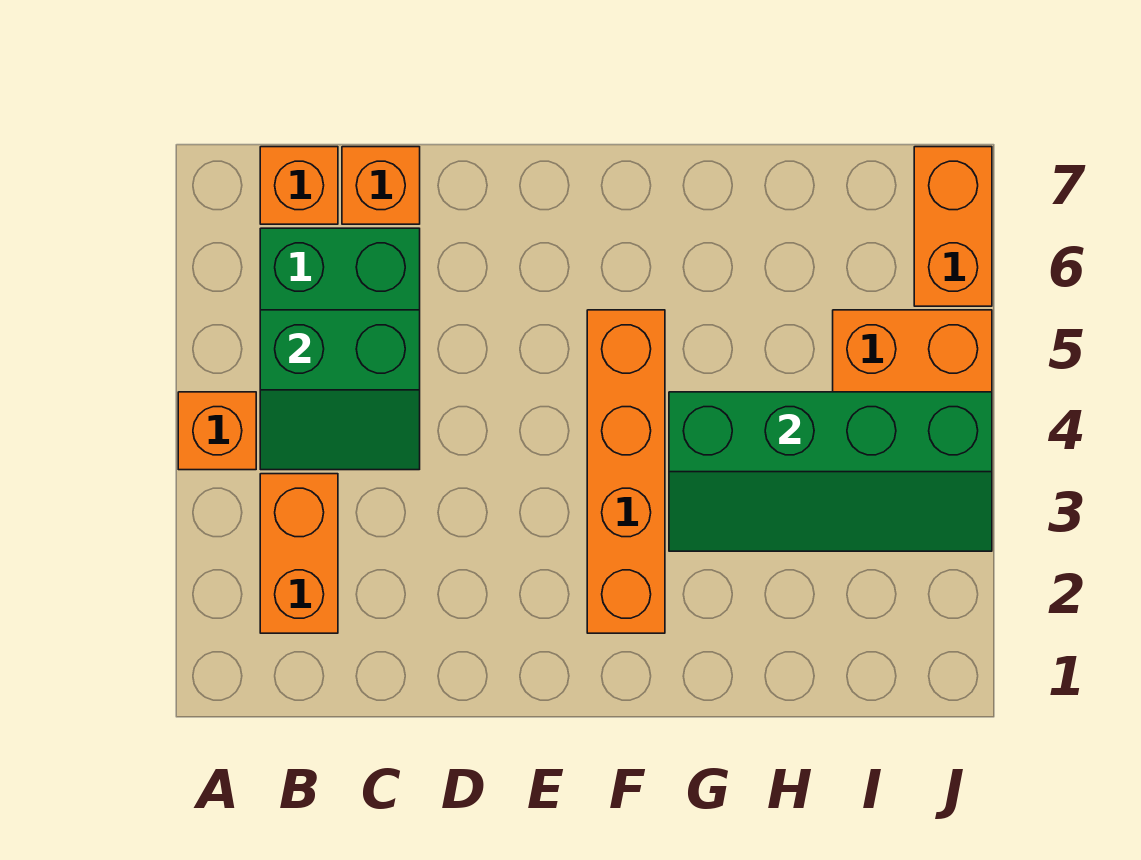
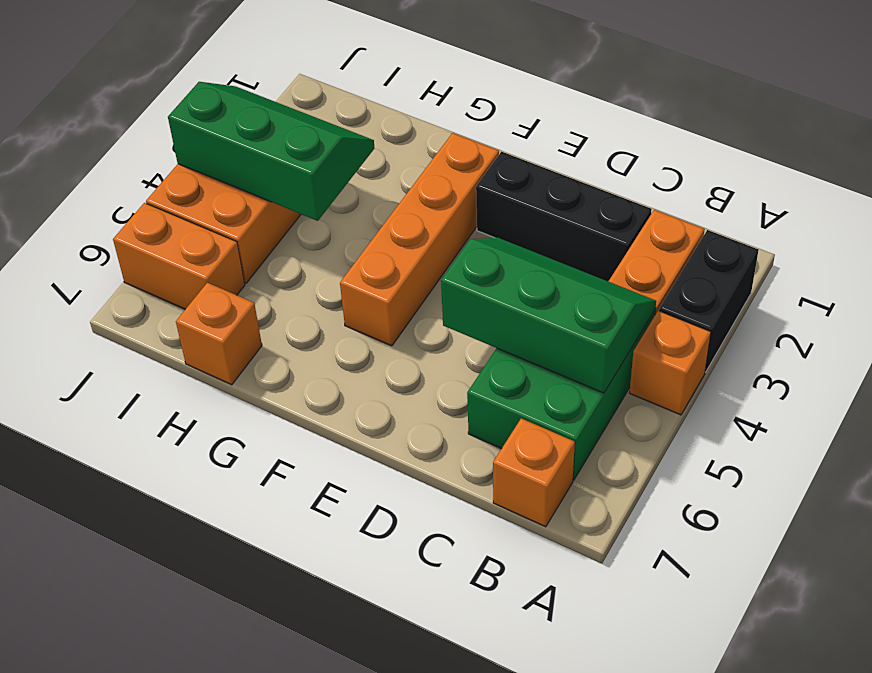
none -> black brick A2:A3 level 1
green slope B4:C5 level 2 top 5 -> green slope B4:D5 level 2 top 5
none -> black brick C2:E2 level 1
orange brick C7 level 1 -> orange brick H7 level 1
green slope G3:J4 level 2 top 4 -> green slope H3:J4 level 2 top 4
orange brick J6:J7 level 1 -> orange brick I6:J6 level 1

